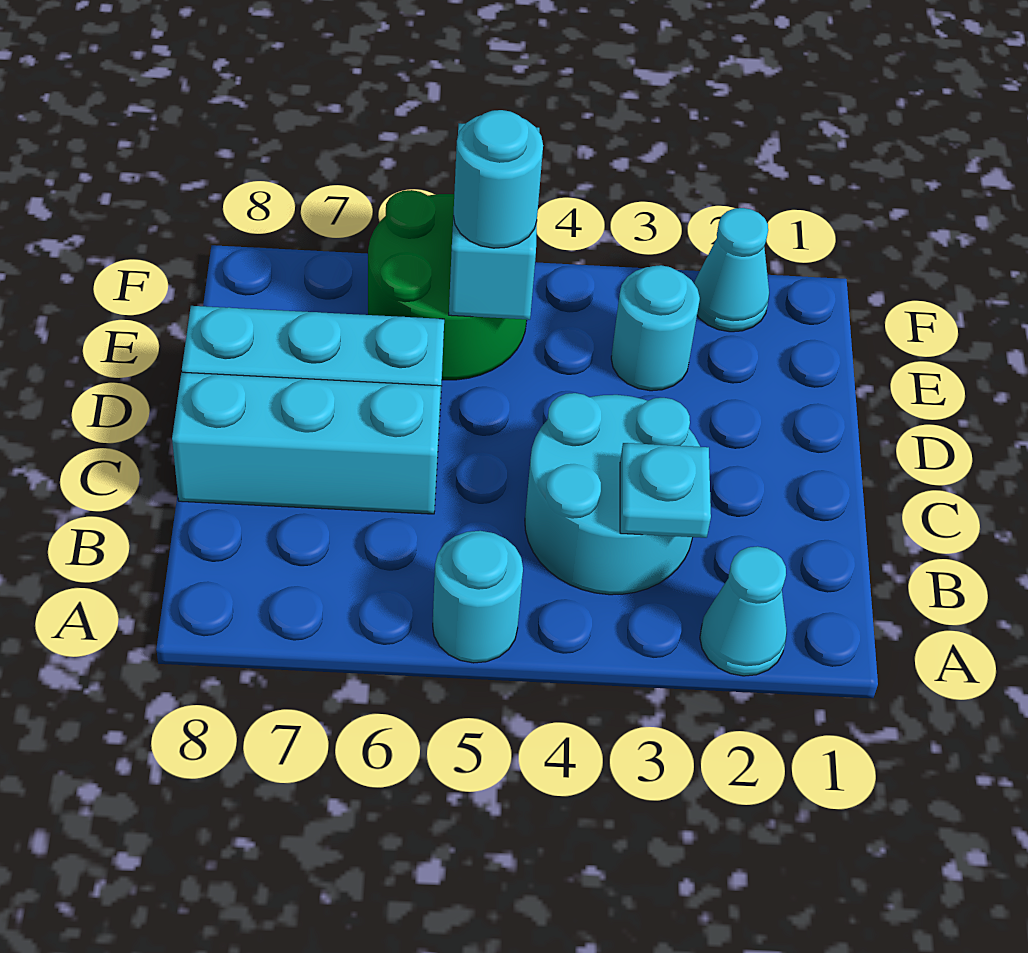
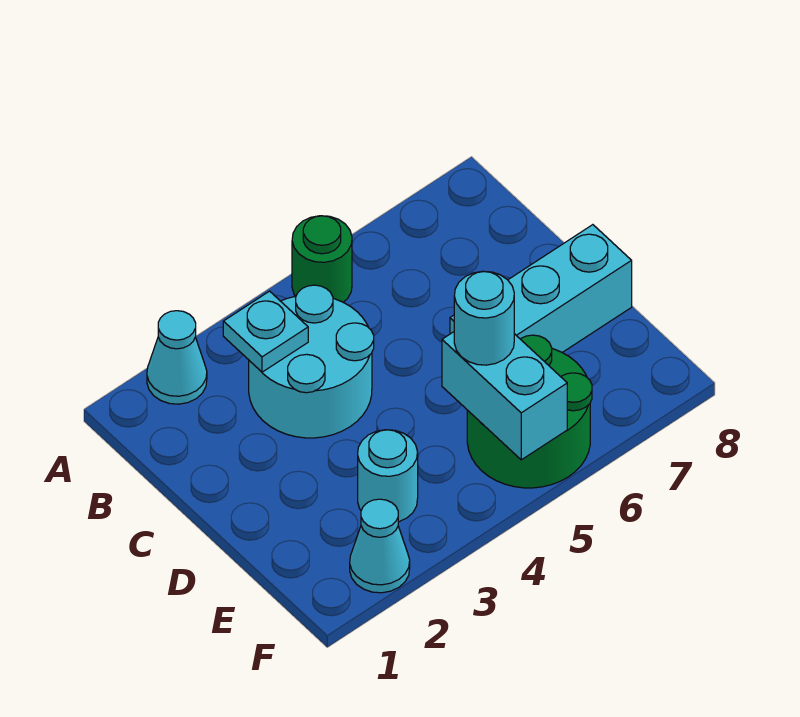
cyan round brick A5 level 1 -> green round brick A5 level 1
cyan brick C6:C8 level 1 -> none

